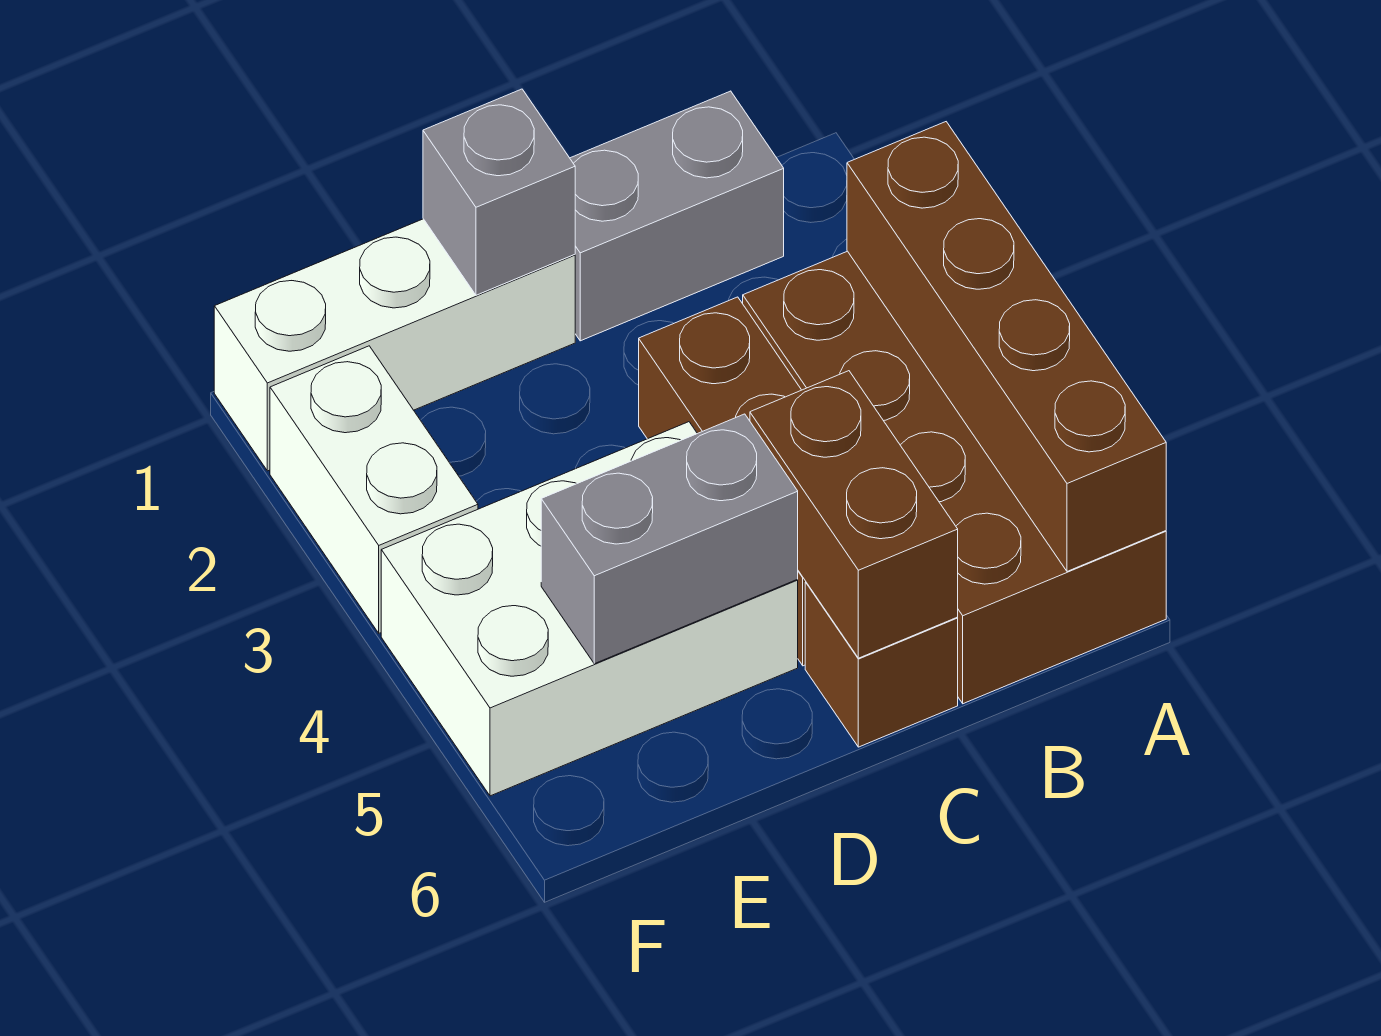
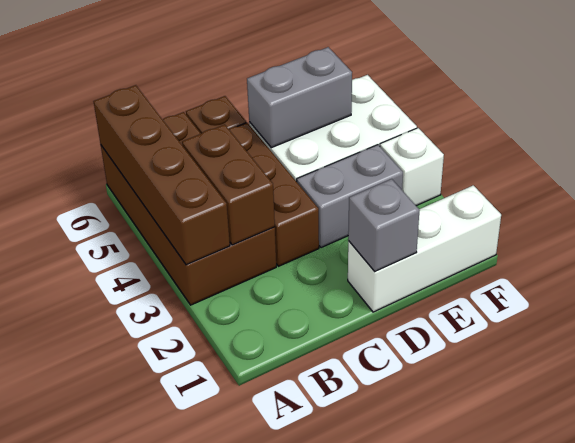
grey brick B1:C1 level 1 -> grey brick D3:E3 level 1
brown brick C5:C6 level 2 -> brown brick B3:B4 level 2
white brick F2:F3 level 1 -> white brick F3 level 1

